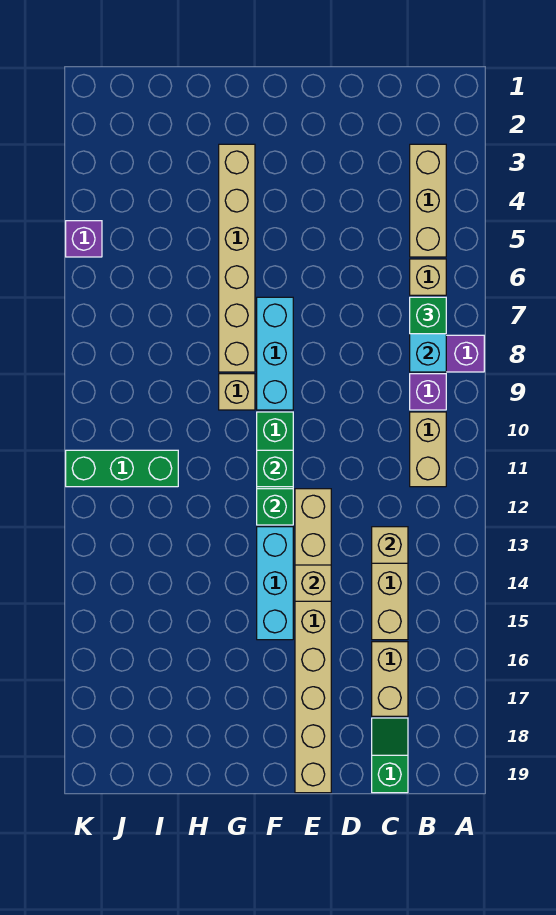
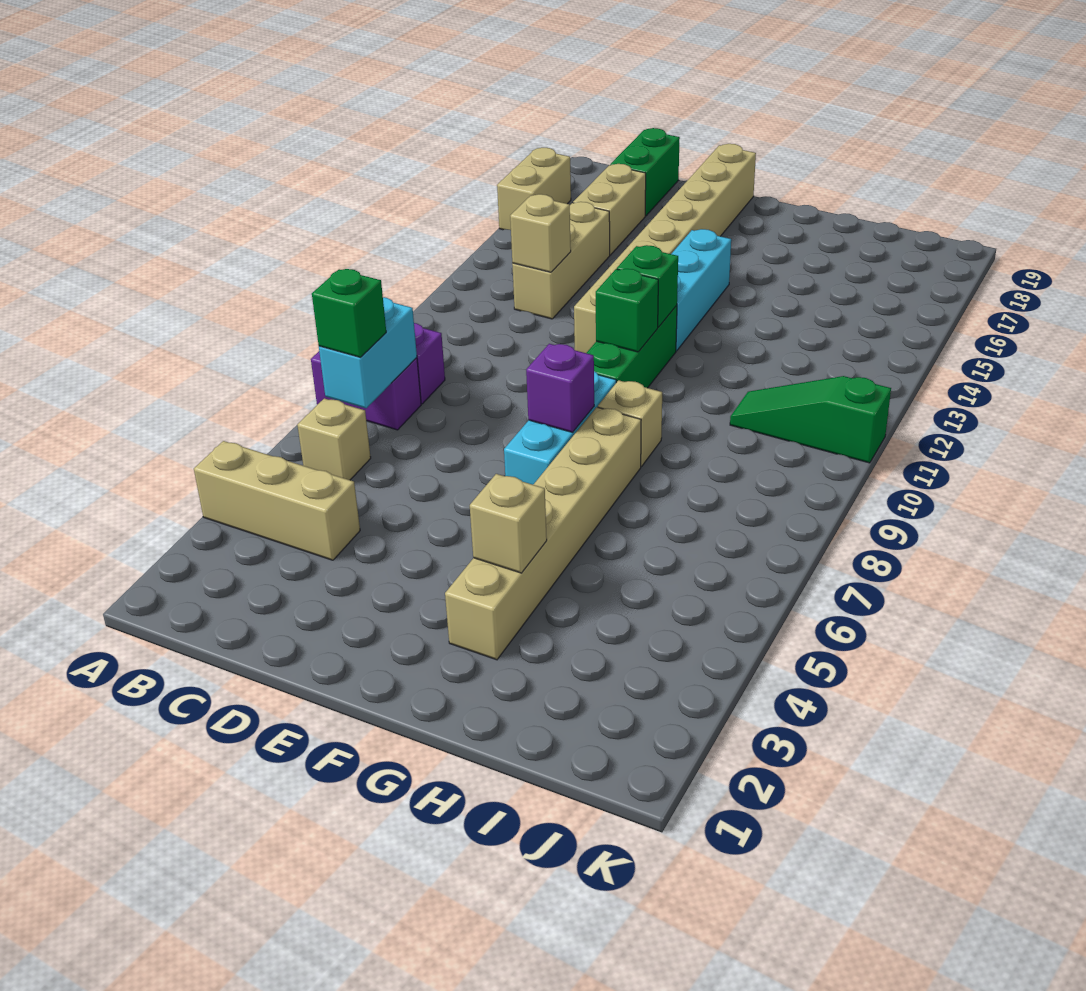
tan brick B3:B5 level 1 -> tan brick A4:C4 level 1
tan brick B10:B11 level 1 -> tan brick A16:A17 level 1
green slope C18:C19 level 1 top 19 -> green brick C18:C19 level 1
tan brick E14 level 2 -> tan brick G4 level 2
green brick I11:K11 level 1 -> green slope I11:K11 level 1 top K
purple brick K5 level 1 -> purple brick F8 level 2

